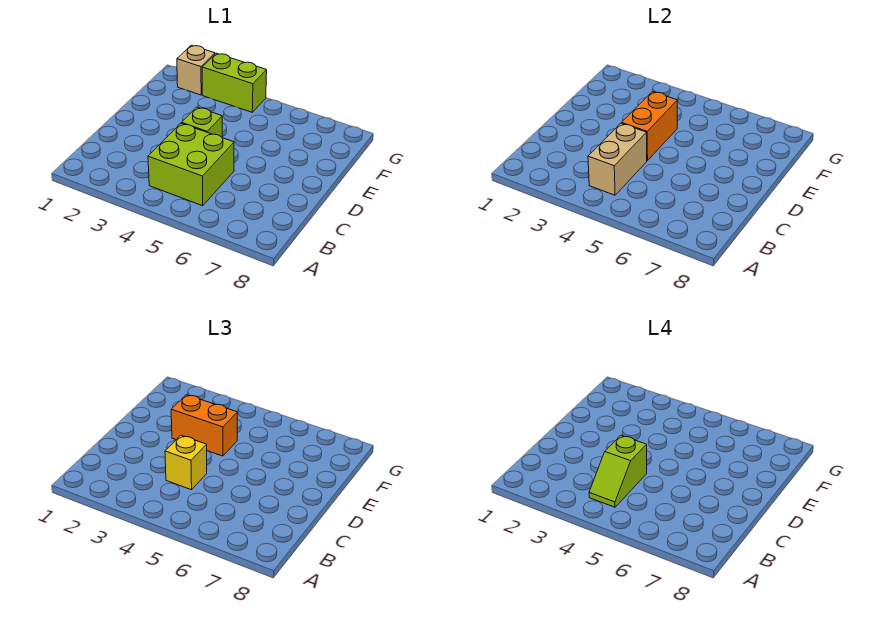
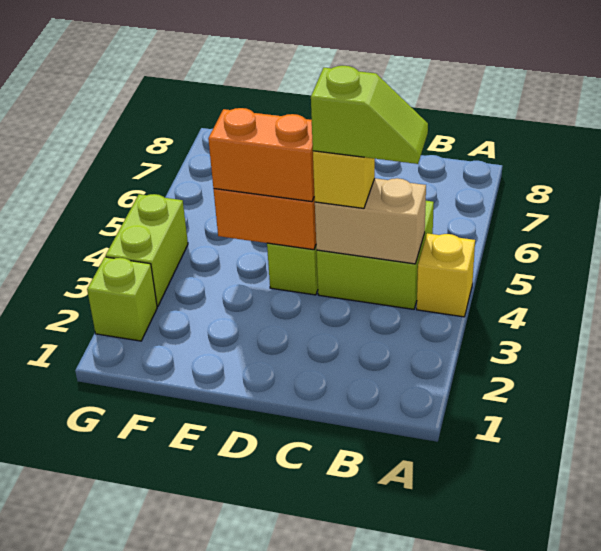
none -> yellow brick A4 level 1
orange brick E3:E4 level 3 -> orange brick D4:E4 level 3
tan brick G2 level 1 -> lime brick G2 level 1

